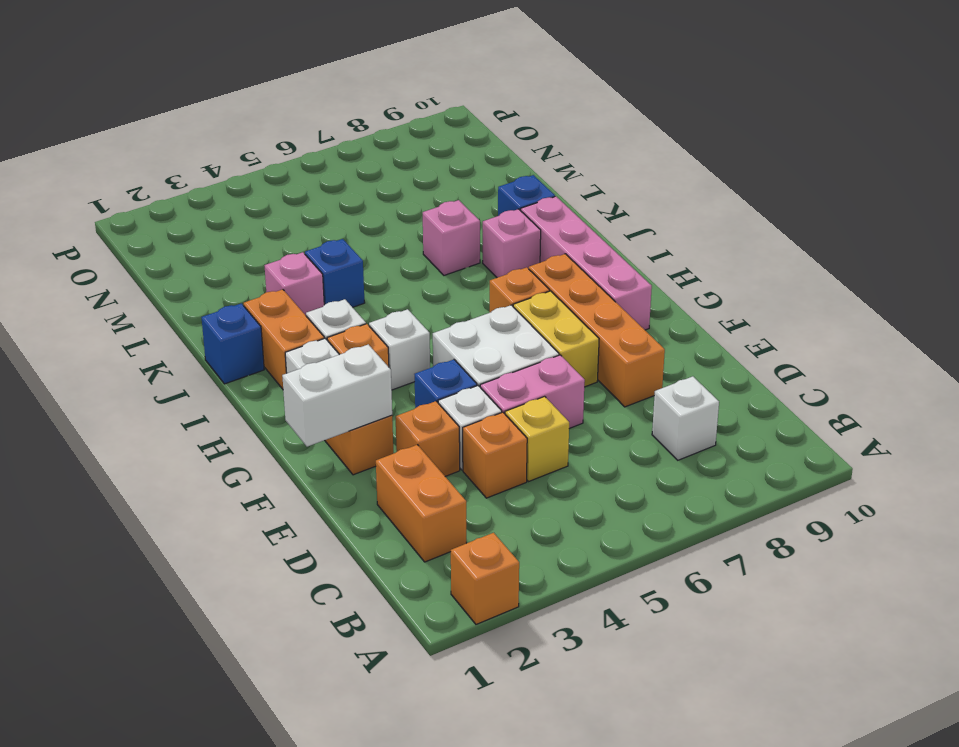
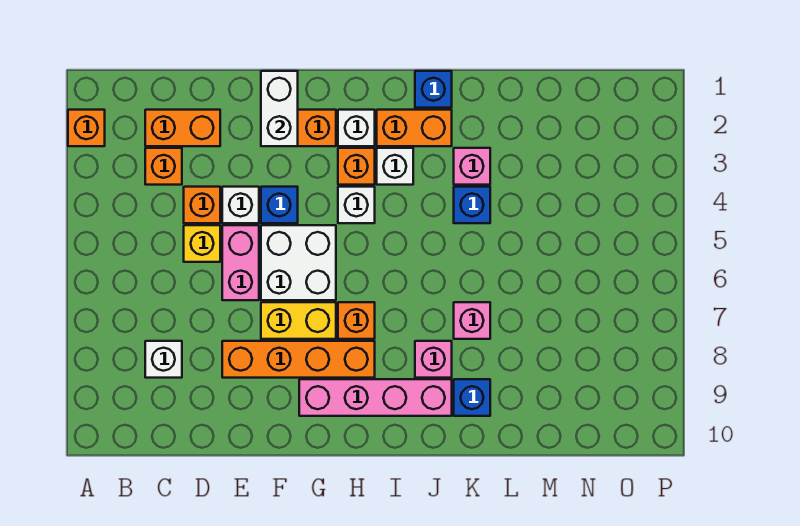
orange brick E3 level 1 -> orange brick C3 level 1

